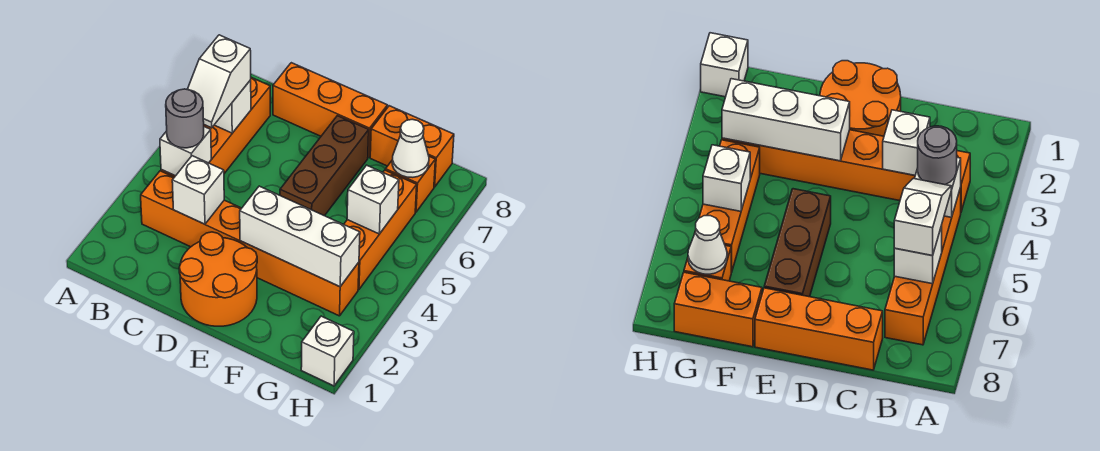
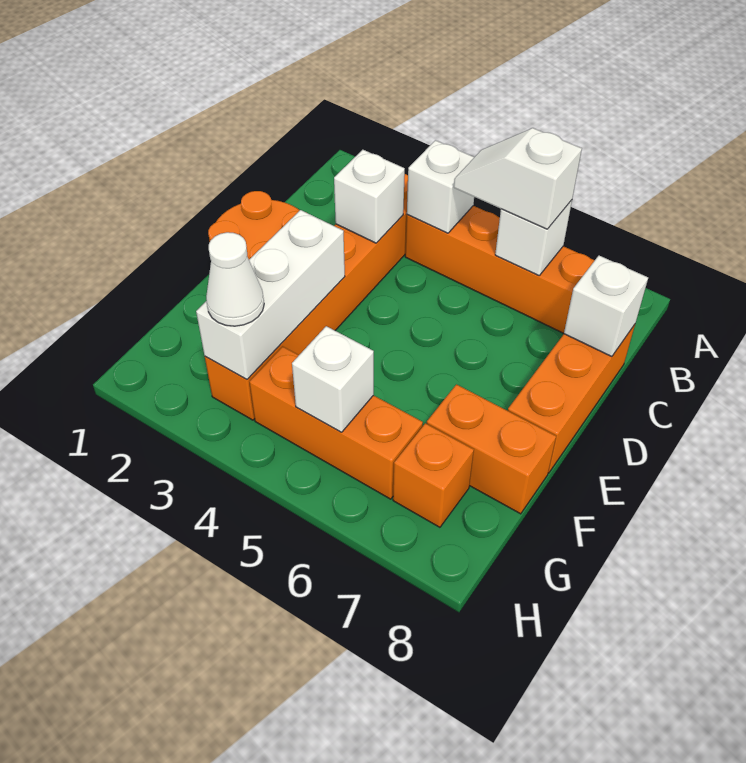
grey round brick B4 level 3 -> none
brown brick E5:E7 level 1 -> none
orange brick F8:G8 level 1 -> orange brick F7:F8 level 1
white cone G7 level 2 -> white cone G3 level 3
white brick H1 level 1 -> white brick C8 level 2

